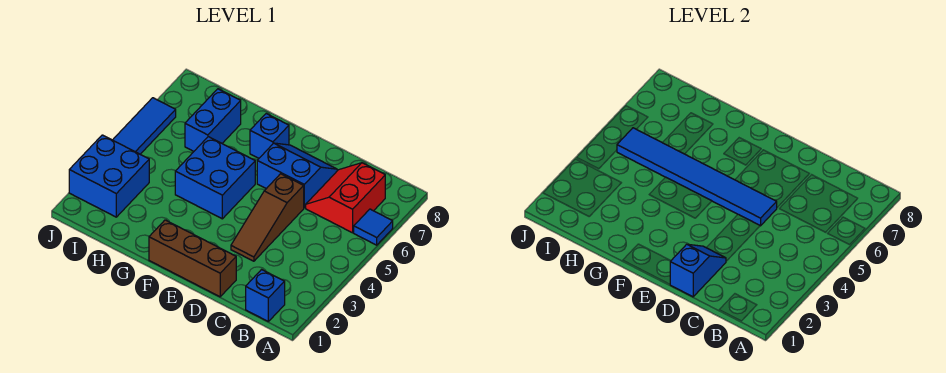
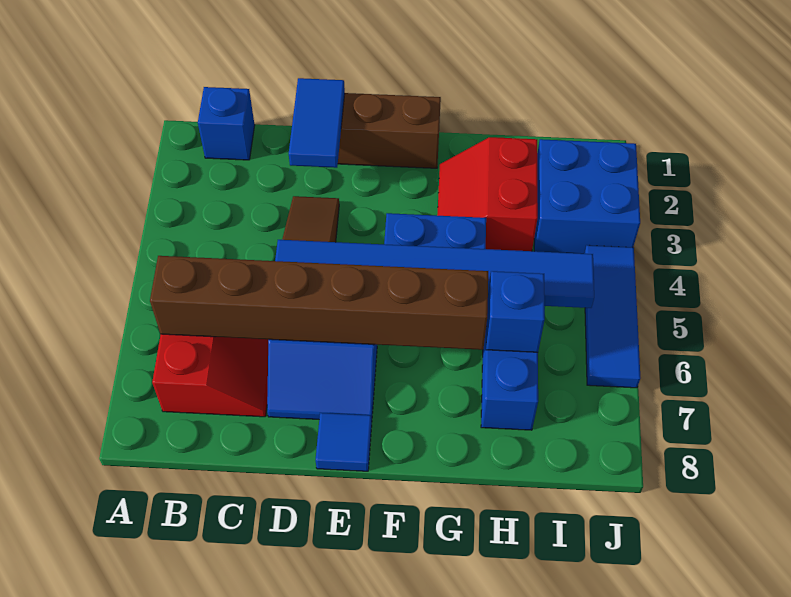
blue tile A6 level 1 -> blue tile E8 level 1
none -> brown brick B6:G6 level 2
blue slope D1:D2 level 2 top 1 -> blue tile D1:D2 level 2
blue brick F7 level 1 -> blue brick H6 level 2
none -> red slope G2:H3 level 1 top H

